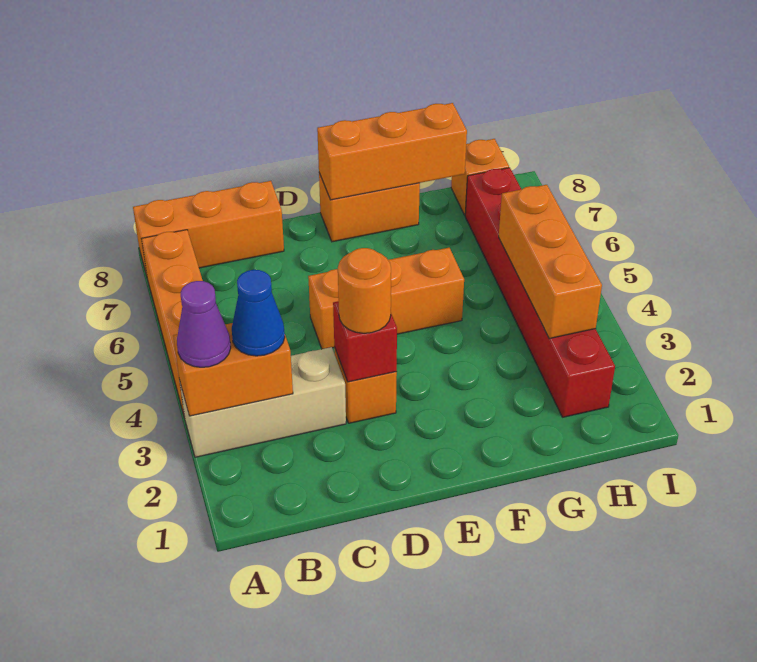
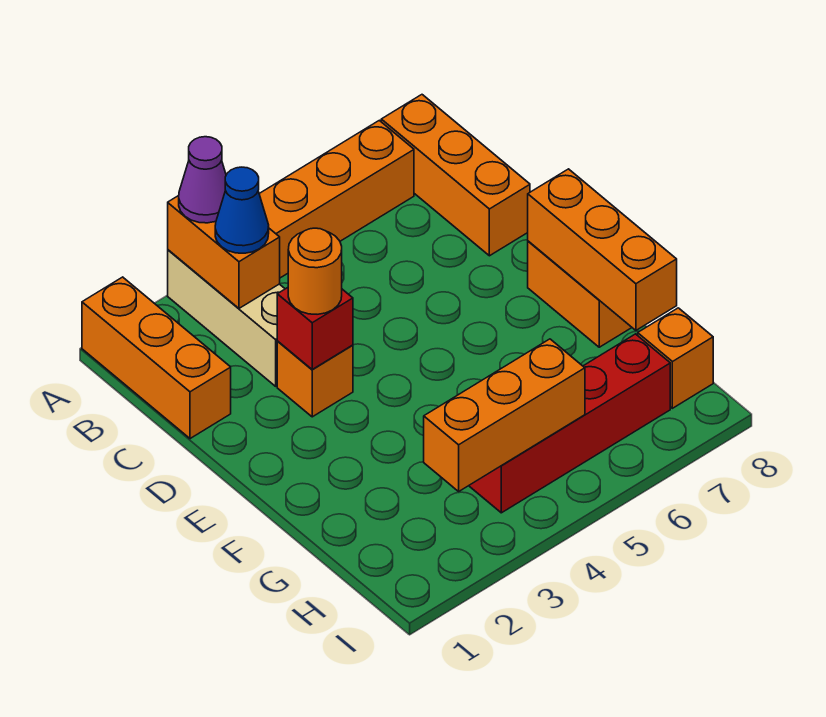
orange brick D5:F5 level 1 -> orange brick A1:C1 level 1
red brick H2:H7 level 1 -> red brick H4:H7 level 1

